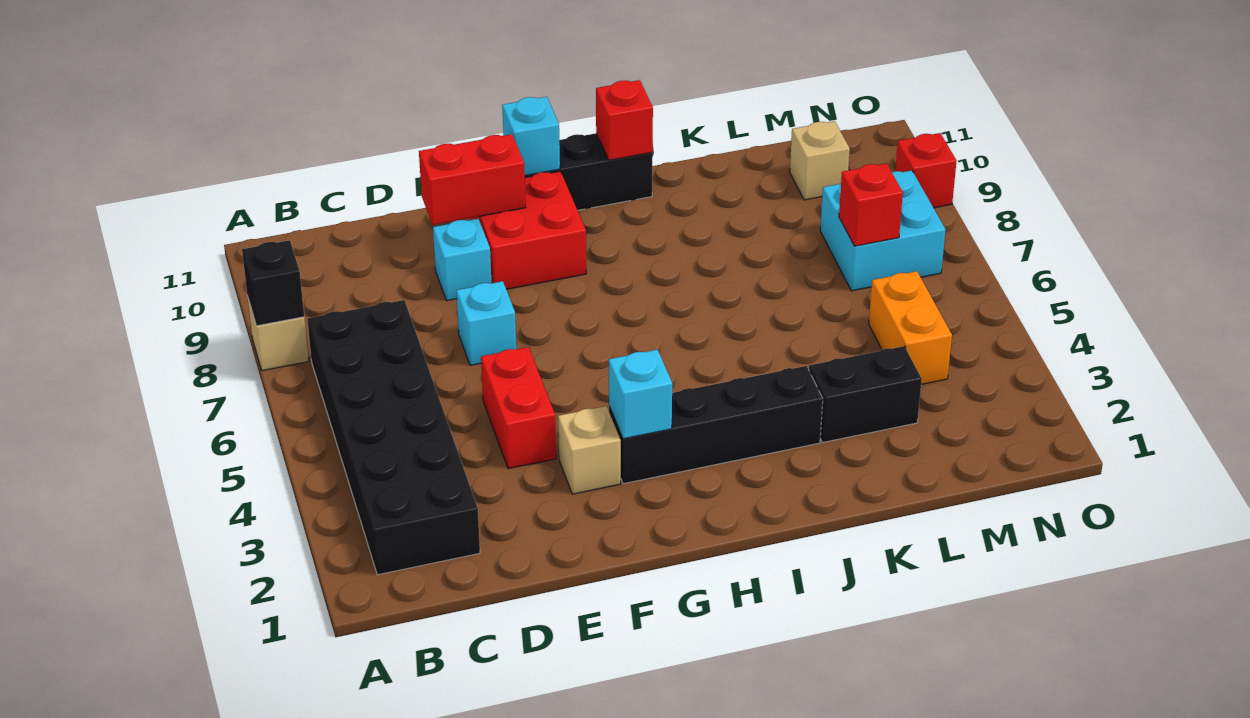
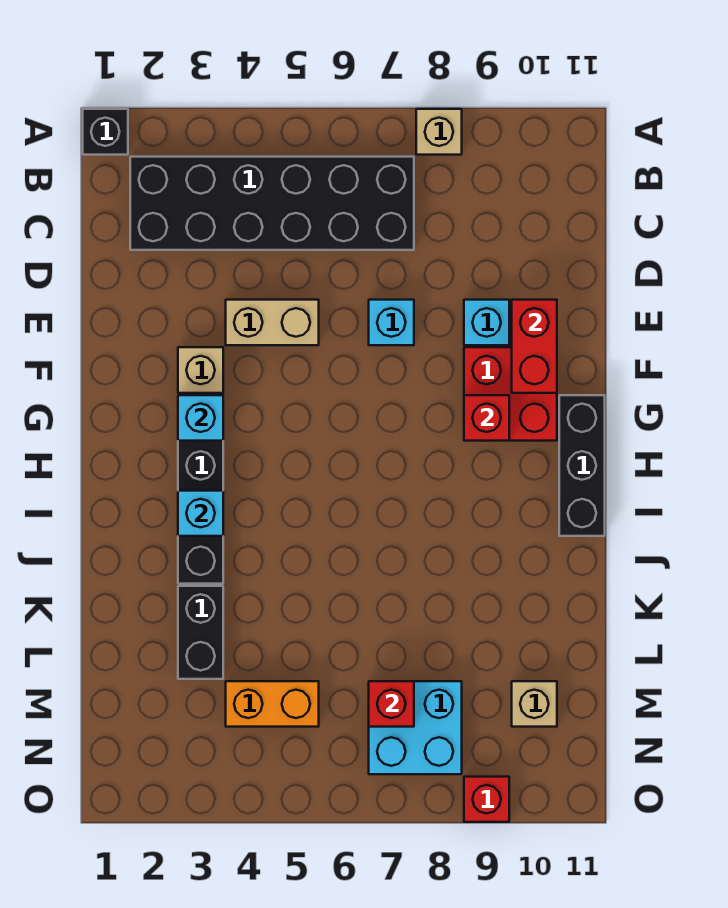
black brick A8 level 2 -> black brick A1 level 1
red brick E4:E5 level 1 -> tan brick E4:E5 level 1
cyan brick G11 level 2 -> cyan brick I3 level 2
red brick I11 level 2 -> red brick G9 level 2

